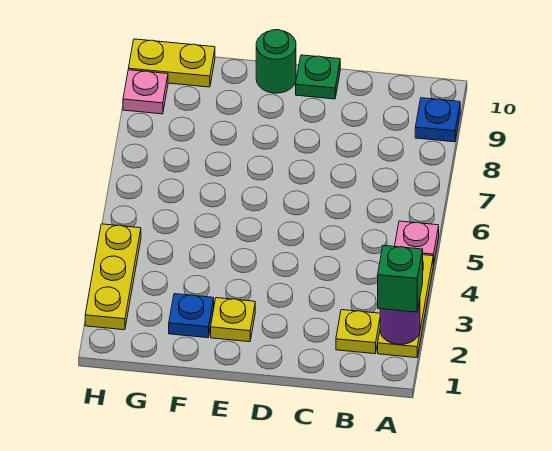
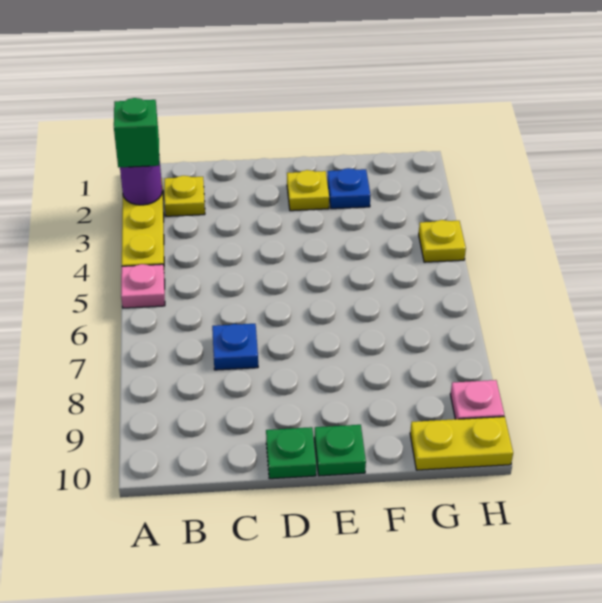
blue plate A9 level 1 -> blue plate C7 level 1
green round brick E10 level 1 -> green plate E10 level 1
yellow plate H2:H4 level 1 -> yellow plate H4 level 1

